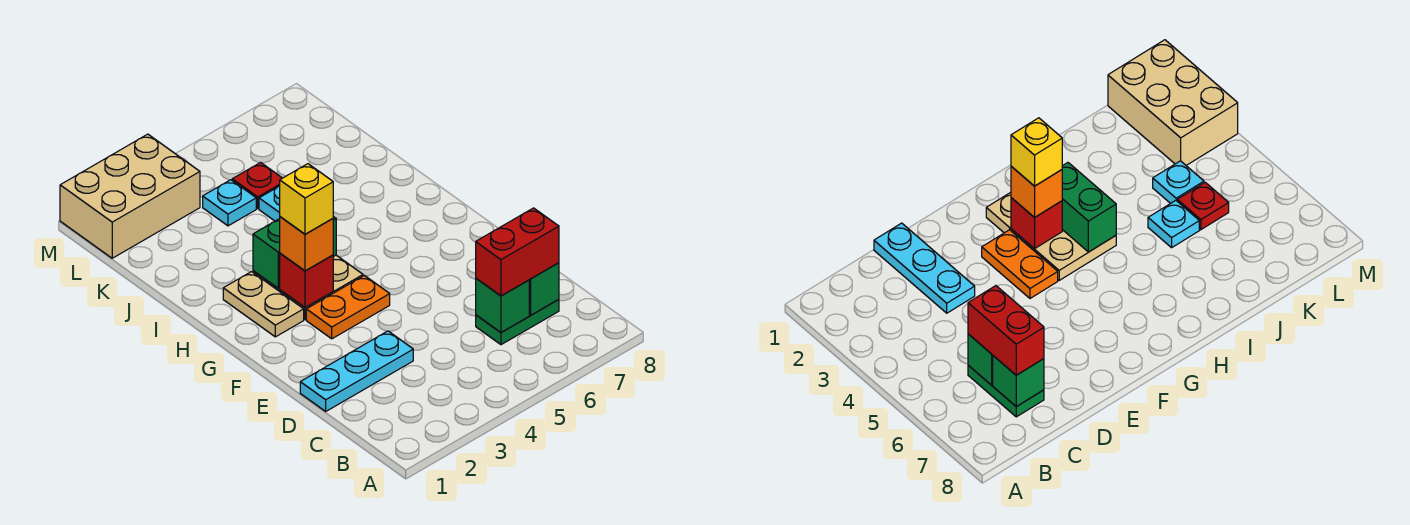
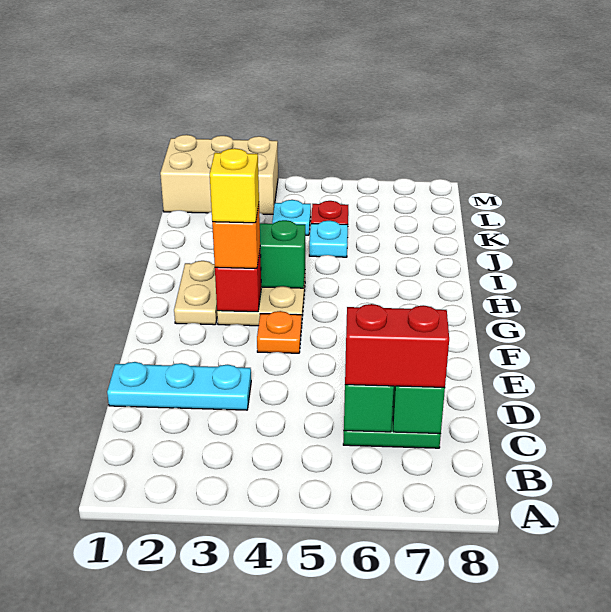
orange plate F3:F4 level 1 -> orange plate F4 level 1

